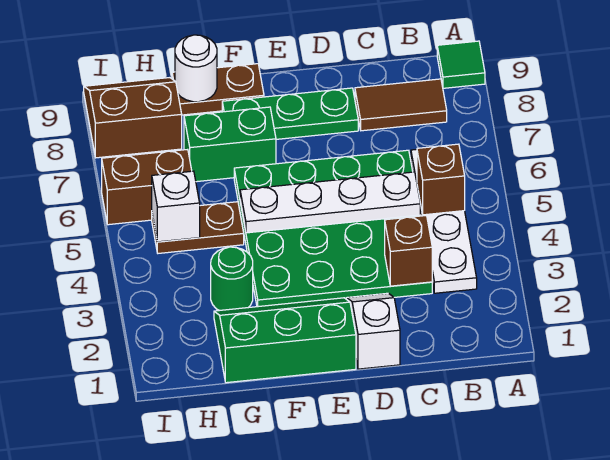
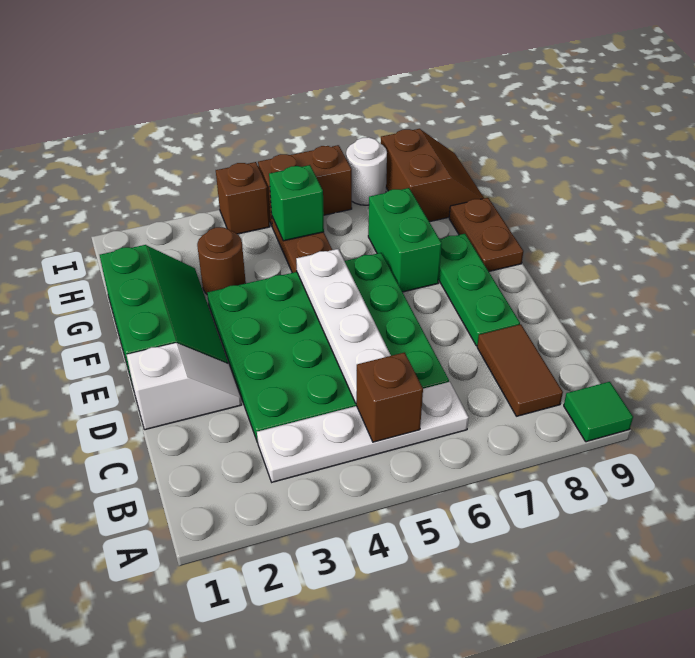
brown brick C3 level 2 -> brown brick I4 level 1
green round brick G3 level 1 -> brown round brick G3 level 1
white round brick G9 level 2 -> white round brick I7 level 1
white brick H5 level 2 -> green brick H5 level 2
brown brick H6:I6 level 1 -> brown brick I5:I6 level 1

